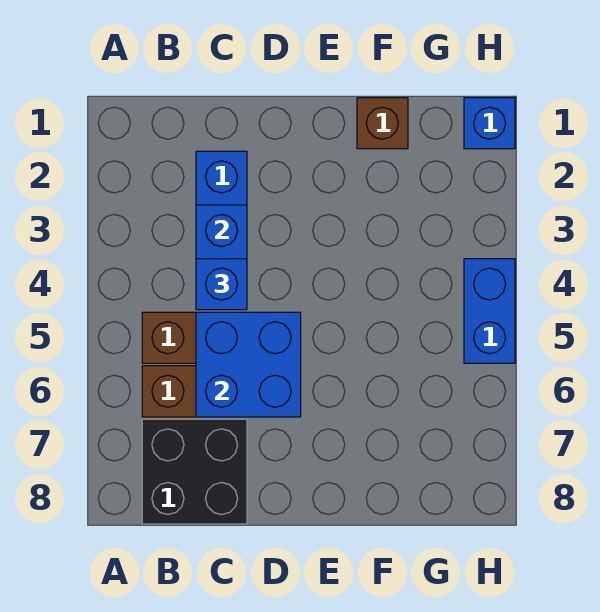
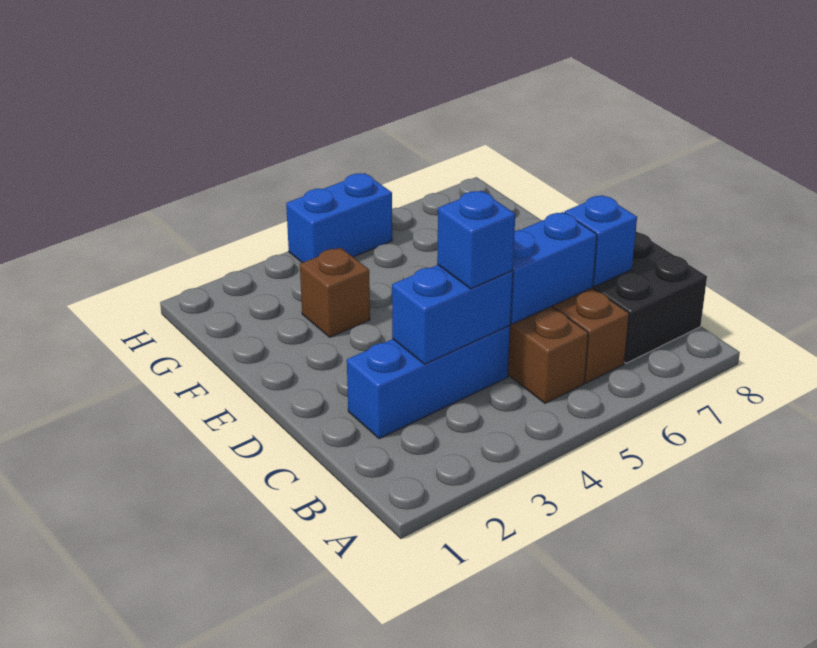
blue brick C5:D6 level 2 -> blue brick C5:C6 level 2
brown brick F1 level 1 -> brown brick F3 level 1
blue brick H1 level 1 -> blue brick C7 level 2

